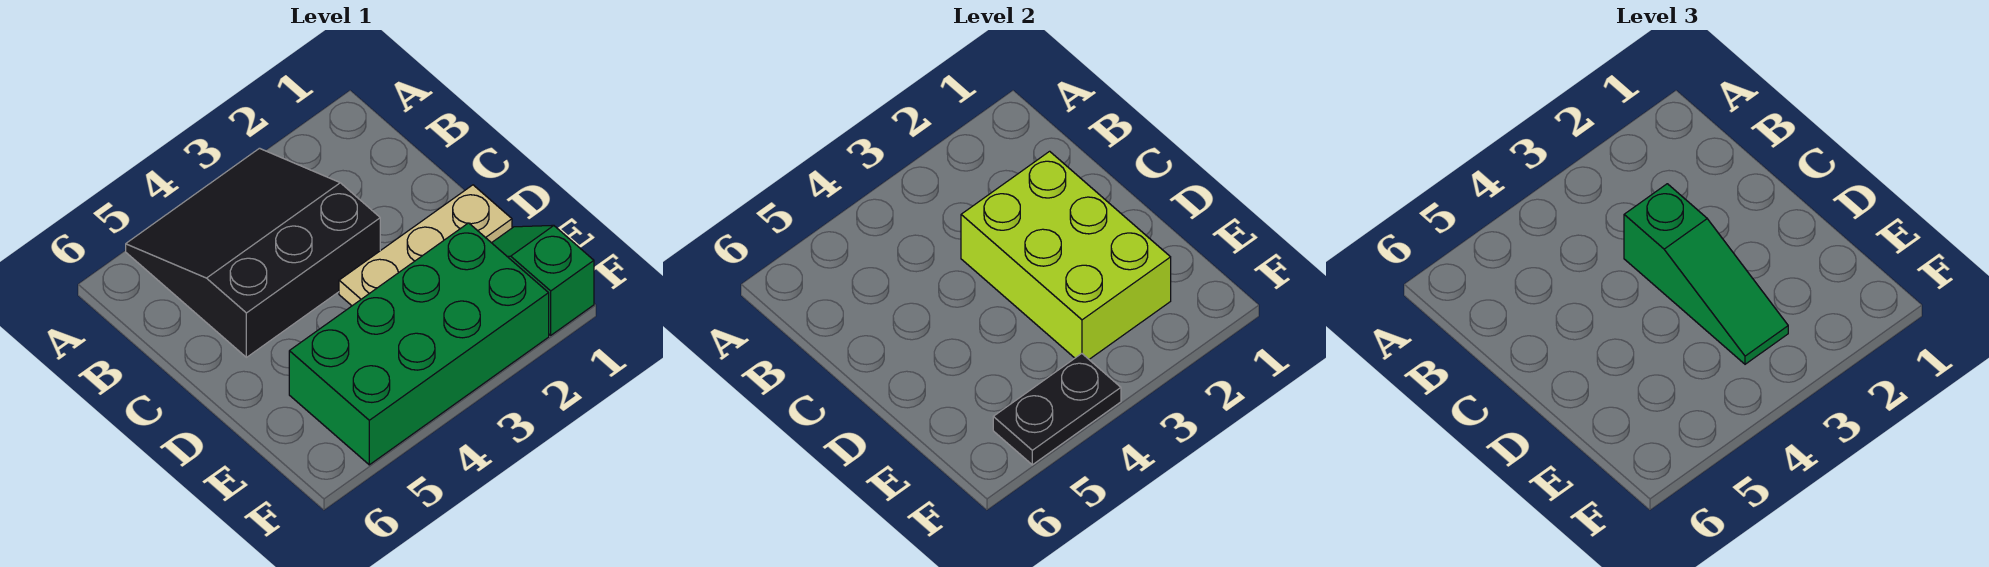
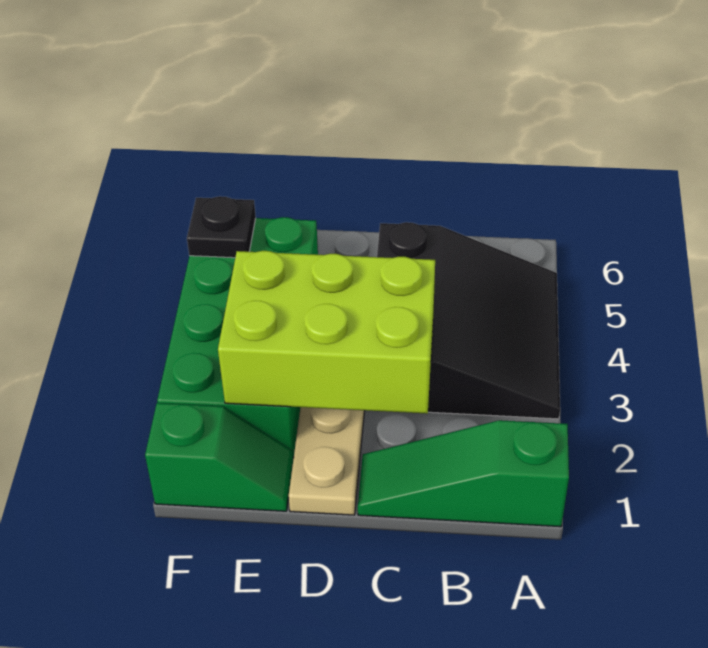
green slope C3:E3 level 3 top C -> green slope A1:C1 level 1 top A
black plate F4:F5 level 2 -> black plate F5 level 2

